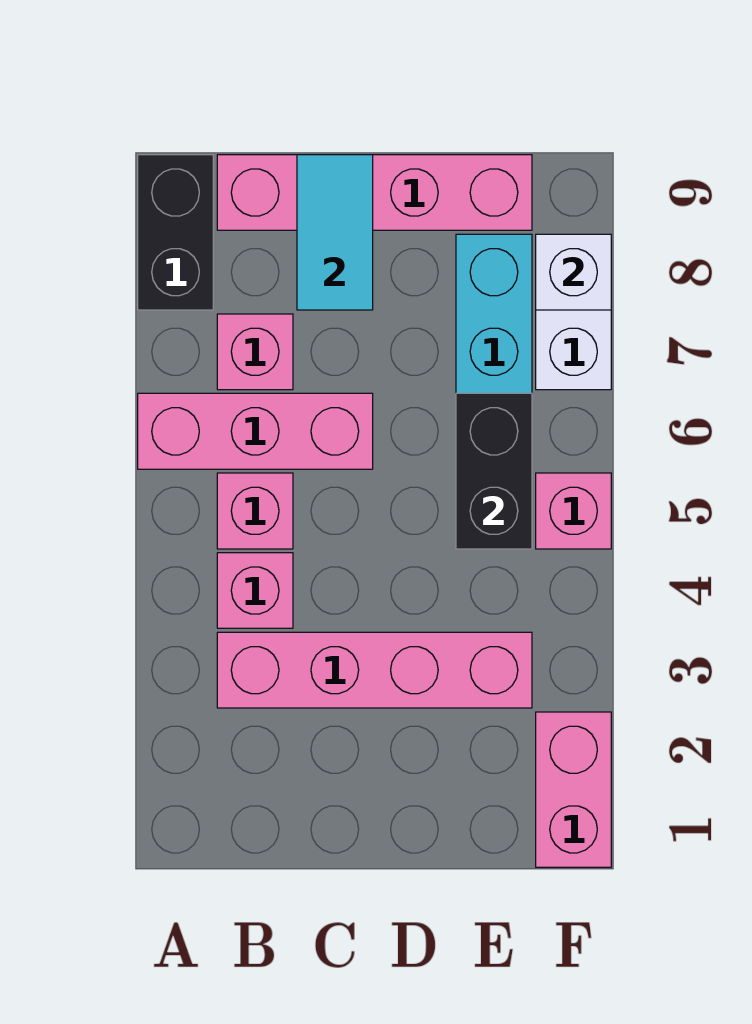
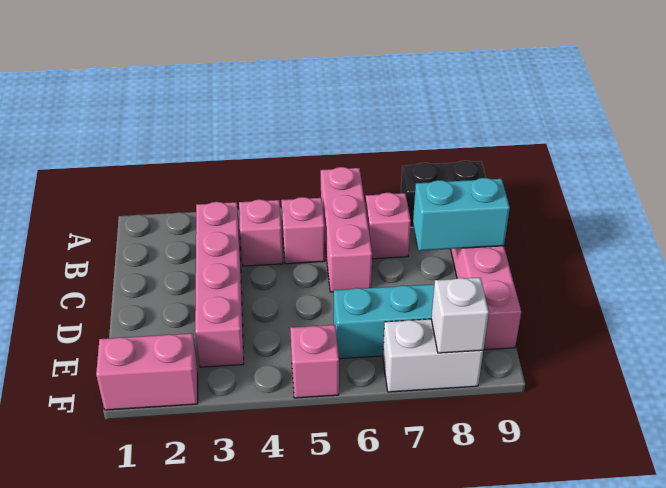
cyan tile C8:C9 level 2 -> cyan brick C8:C9 level 2
black brick E5:E6 level 2 -> none

